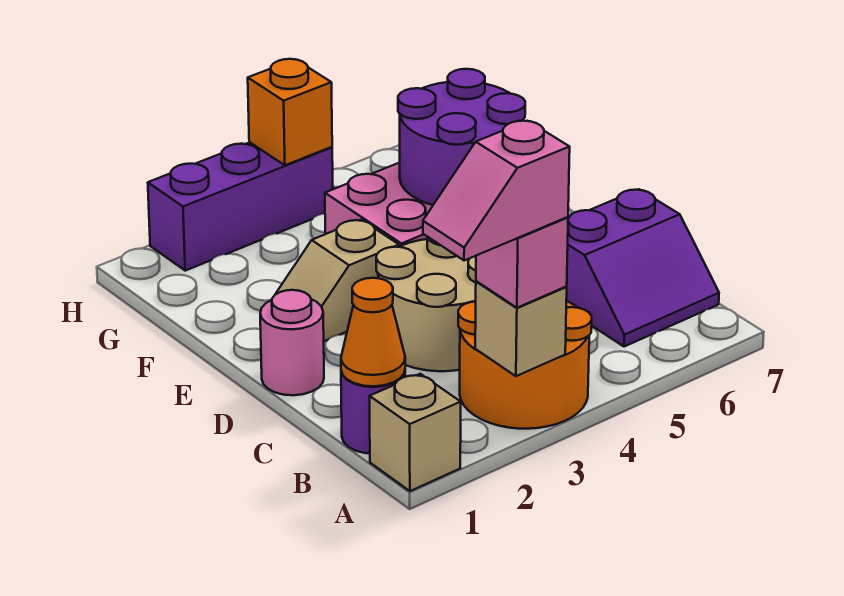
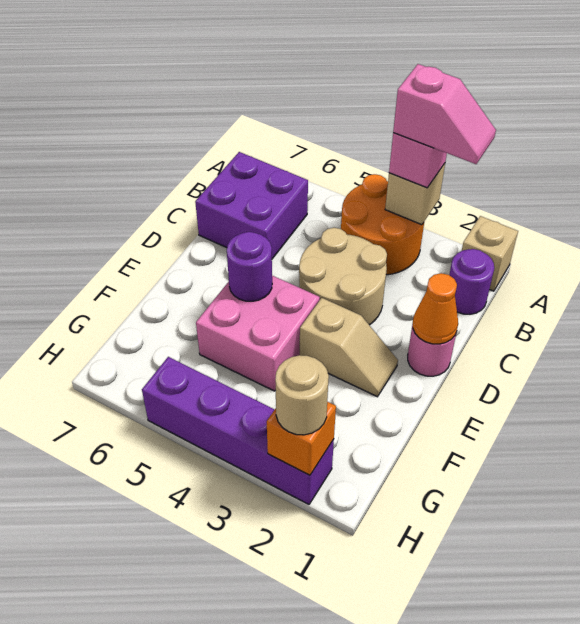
orange cone B1 level 2 -> orange cone D1 level 2
purple slope B6:C7 level 1 top C -> purple brick B6:C7 level 1
purple round brick E5:F6 level 2 -> purple round brick E5 level 2
purple brick H2:H4 level 1 -> purple brick H2:H5 level 1
none -> tan round brick H2 level 3
orange brick H4 level 2 -> orange brick H2 level 2

